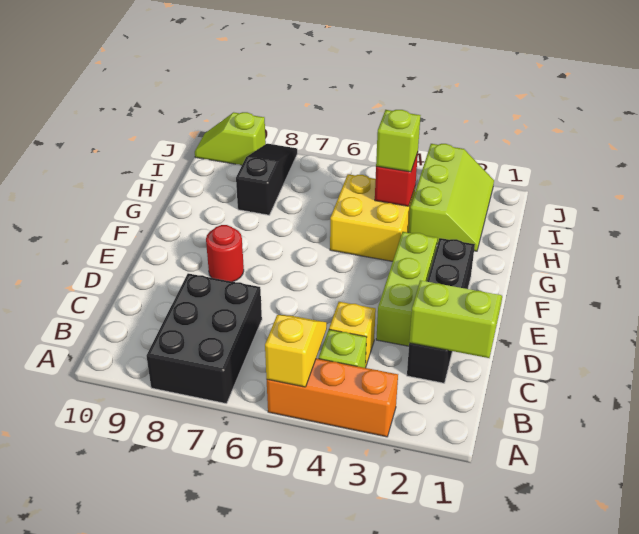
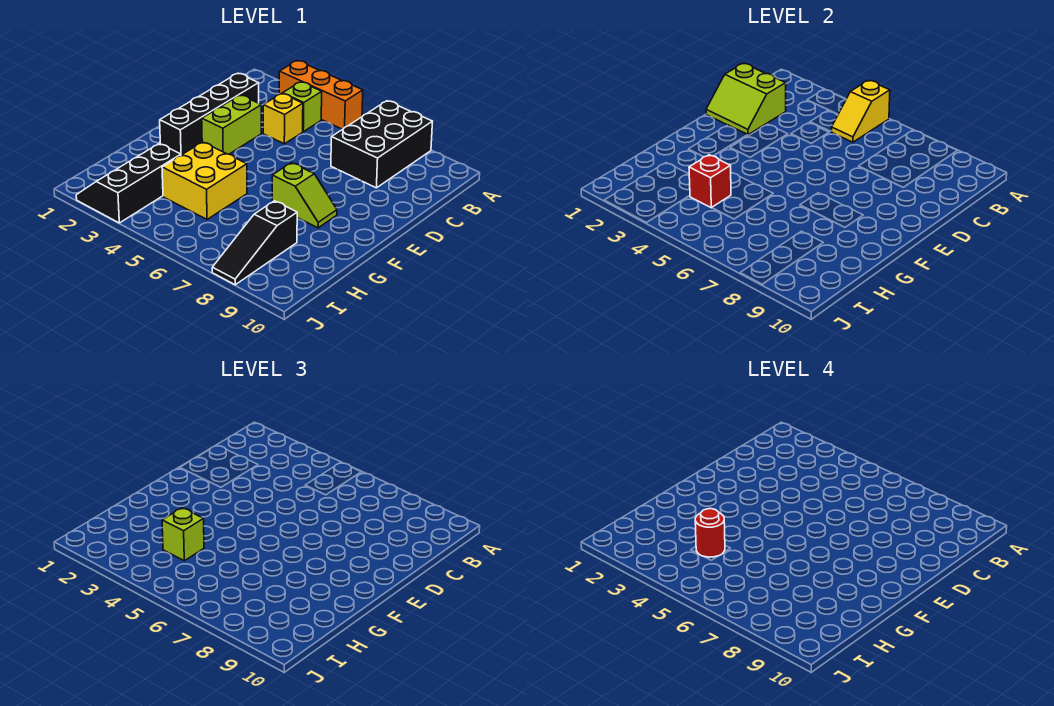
lime brick D3:F3 level 1 -> lime brick D3:E3 level 1
red round brick E8 level 1 -> red round brick H4 level 4
lime slope H2:J3 level 1 top 3 -> black slope H2:J3 level 1 top 3
lime slope J9:J10 level 1 top 9 -> lime slope F7:F8 level 1 top 7

